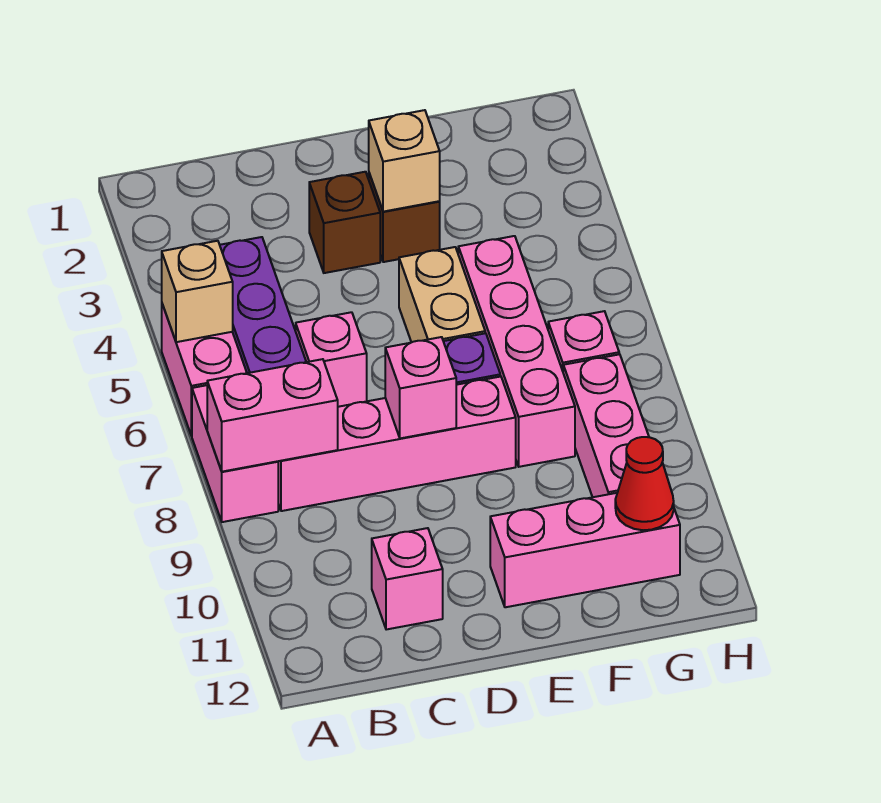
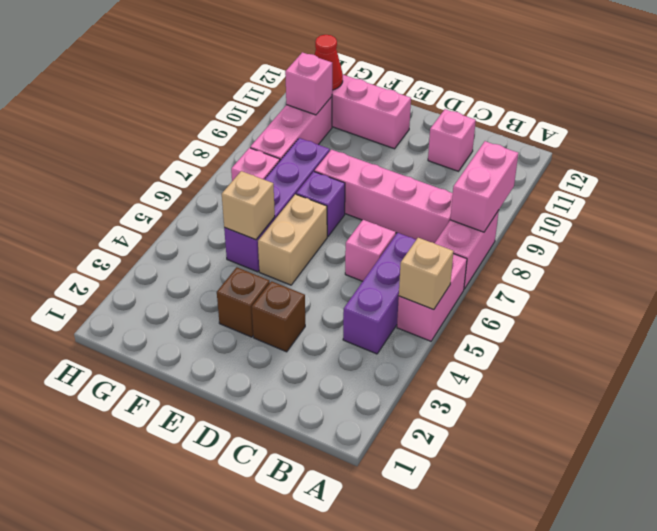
pink brick A8:B8 level 2 -> pink brick A8:A9 level 2
pink brick D8 level 2 -> pink brick G10 level 2
tan brick E3 level 2 -> tan brick F5 level 2
pink brick F5:F8 level 1 -> purple brick F5:F8 level 1

